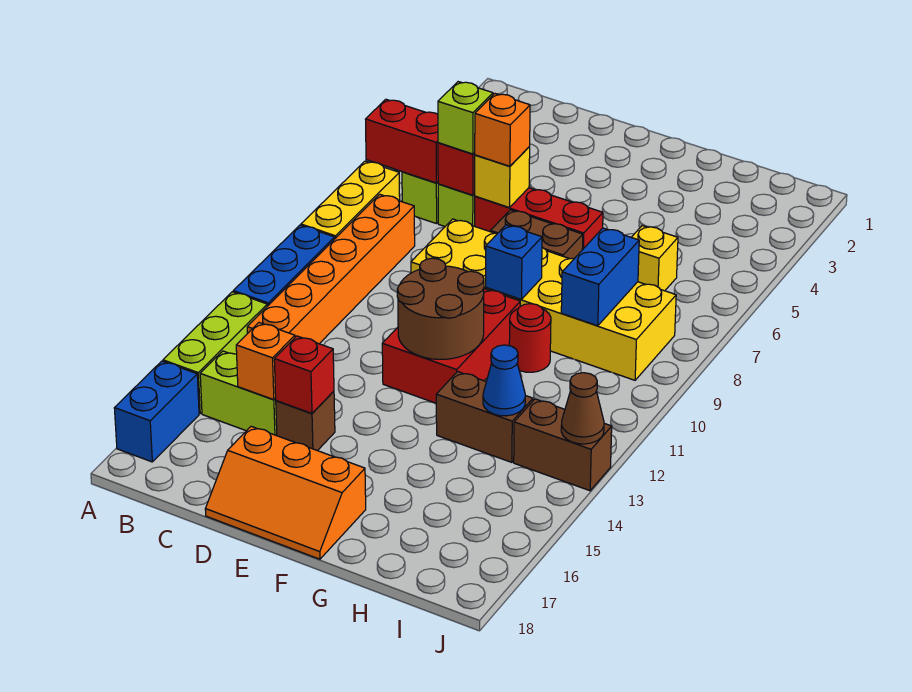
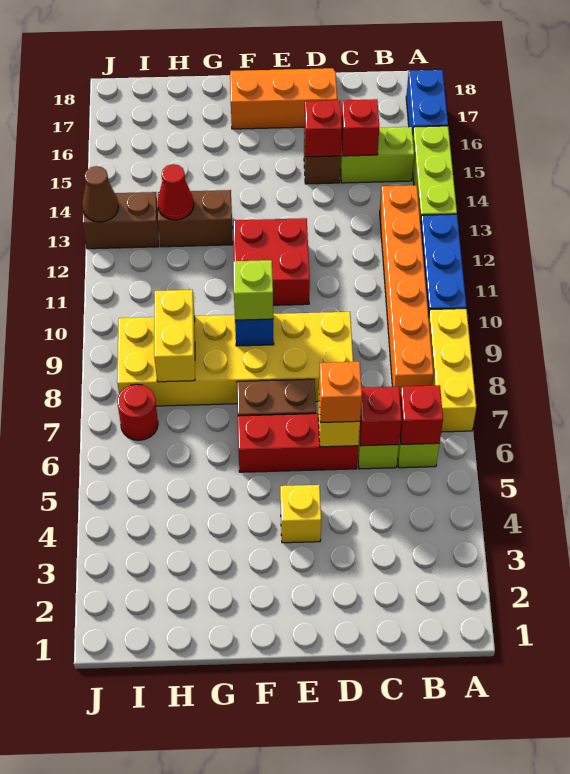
red brick A6:B6 level 2 -> red brick B6 level 2
lime brick C6 level 3 -> lime brick F9 level 3
orange brick C15 level 2 -> red brick C15 level 2
red brick E10:F12 level 1 -> red brick E11:F12 level 1
brown round brick E11:F12 level 2 -> none
red round brick G10 level 1 -> red round brick I7 level 1
yellow brick H6 level 1 -> yellow brick E4 level 1
blue brick H8:H9 level 2 -> yellow brick H8:H9 level 2
blue cone H13 level 2 -> red cone H13 level 2

